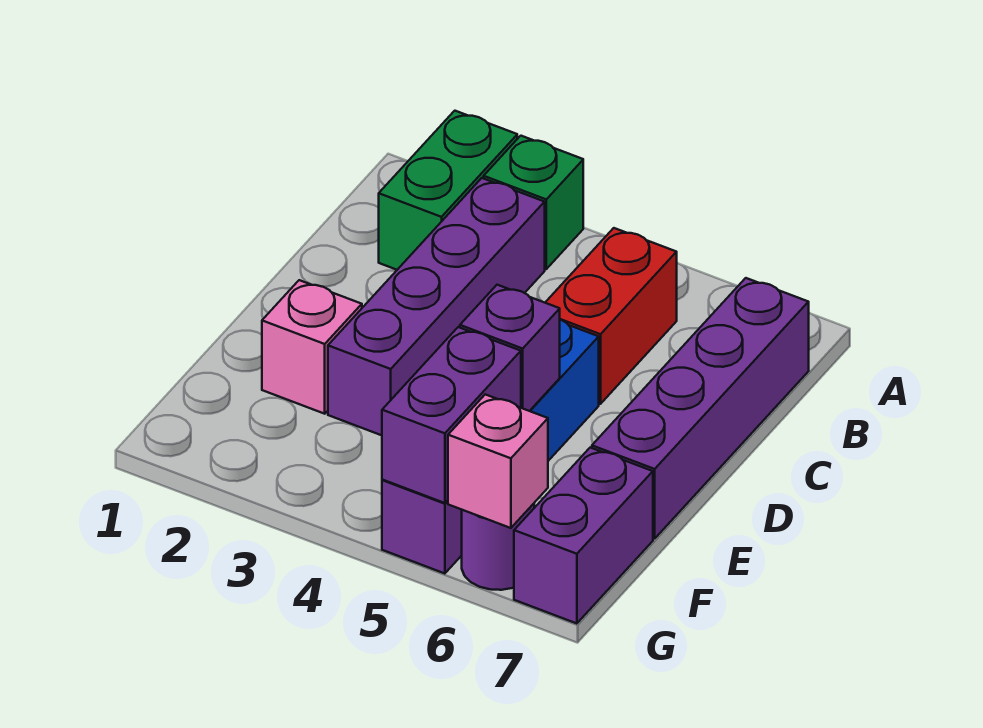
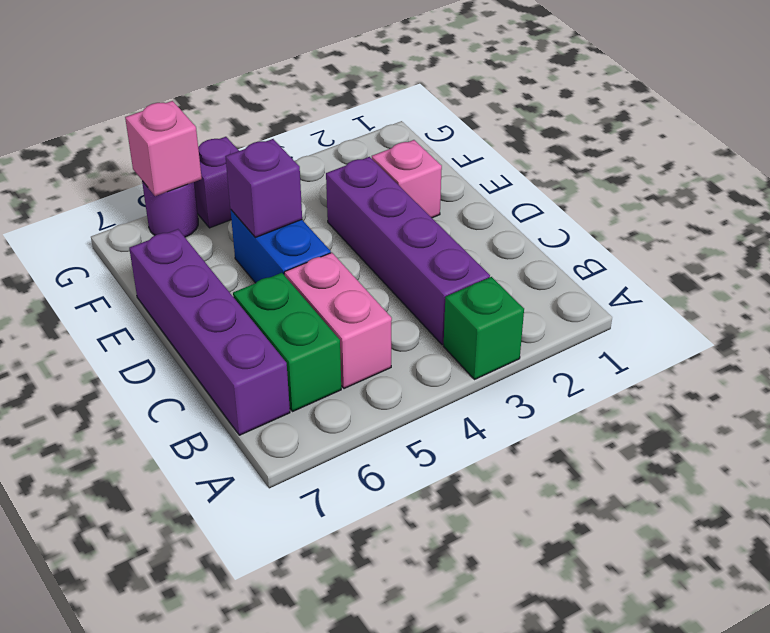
green brick A2:B2 level 1 -> green brick B6:C6 level 1
red brick B5:C5 level 1 -> pink brick B5:C5 level 1
purple brick F5:G5 level 2 -> none
purple brick F7:G7 level 1 -> none

